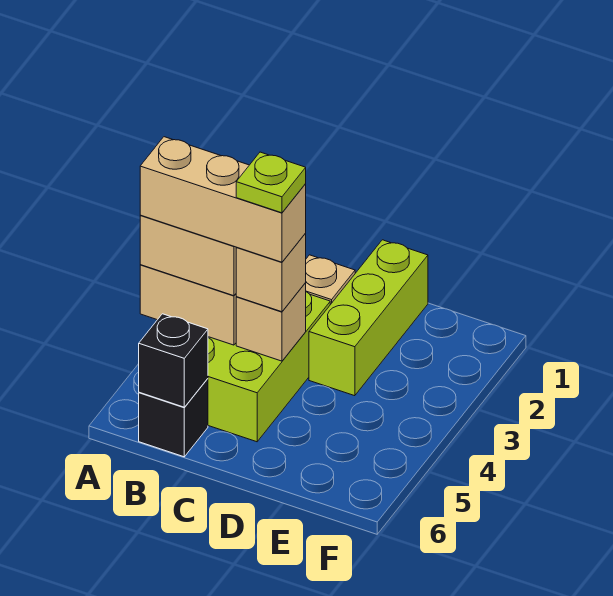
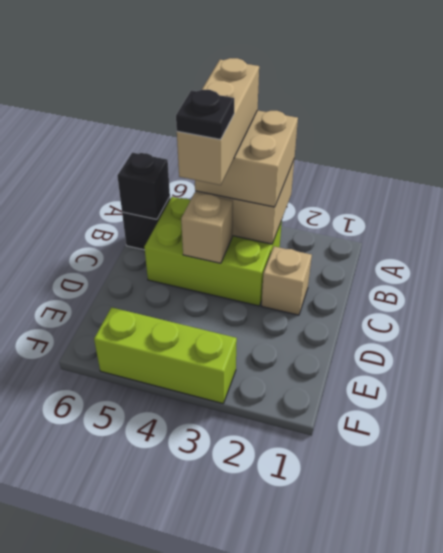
tan brick C4 level 3 -> none
lime plate C4 level 5 -> black plate C4 level 5
lime brick D1:D3 level 1 -> lime brick F3:F5 level 1

